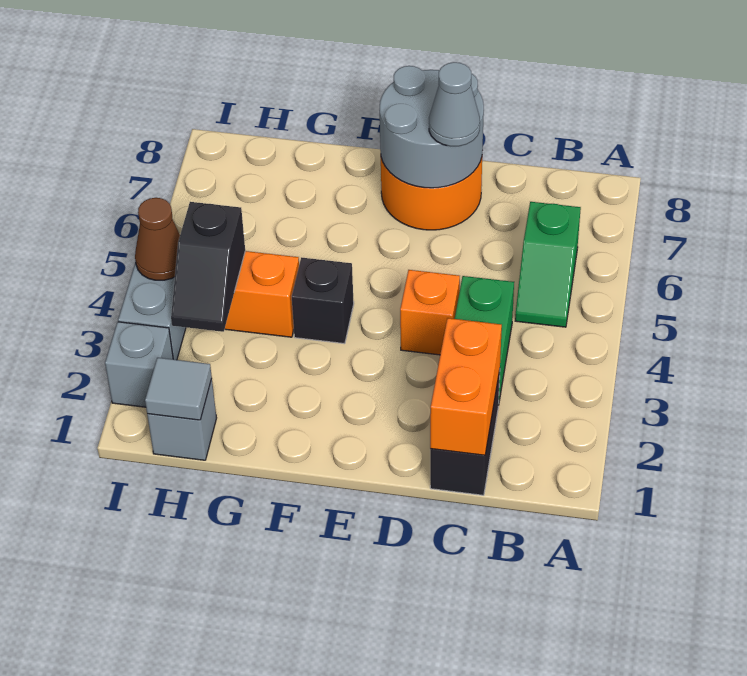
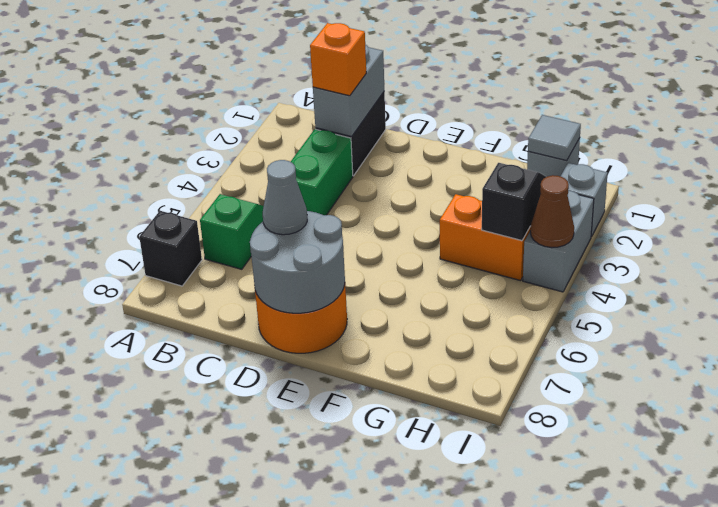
orange brick C1:C2 level 2 -> grey brick C1:C2 level 2
orange brick D4 level 1 -> orange brick C2 level 3
black brick F4 level 1 -> black brick A7 level 1

